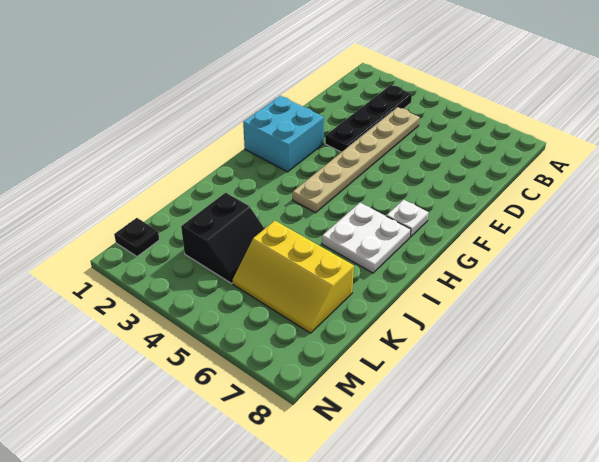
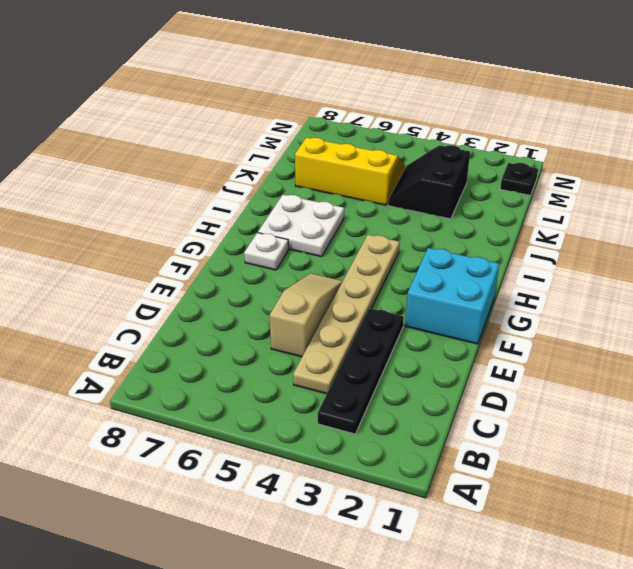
none -> tan slope D5:F5 level 1 top D

